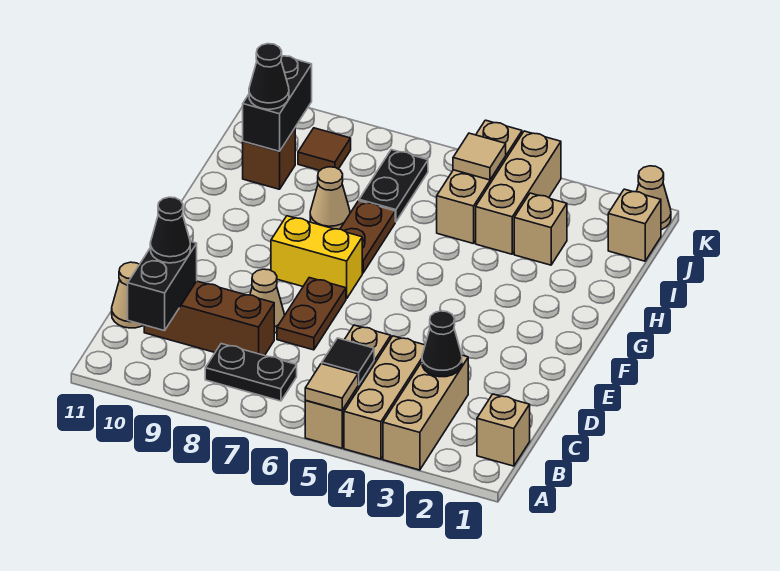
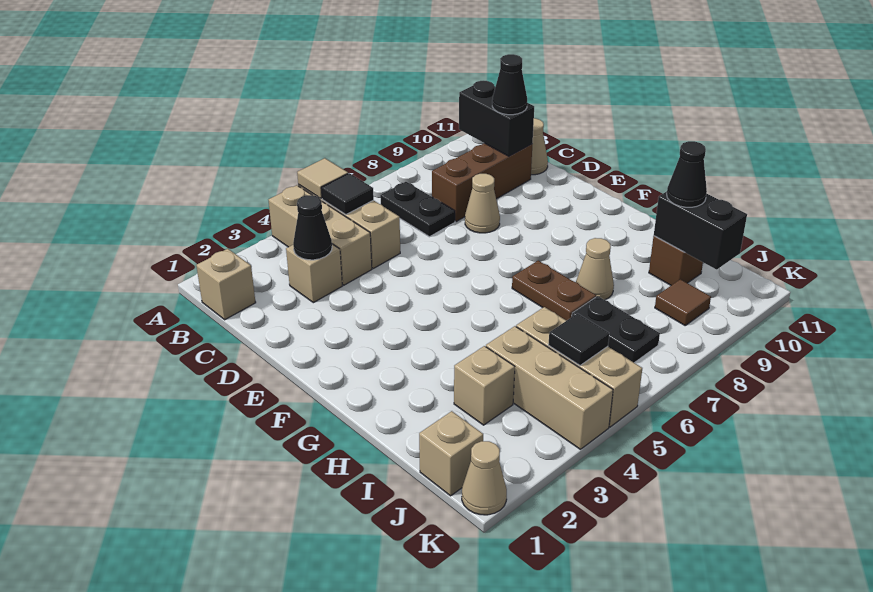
tan brick A3:C3 level 1 -> tan brick C3 level 1
black plate B7:B8 level 1 -> black plate B7:C7 level 1
brown plate D7:E7 level 1 -> none
yellow brick F7:F8 level 1 -> none
tan tile J5 level 2 -> black tile J5 level 2

